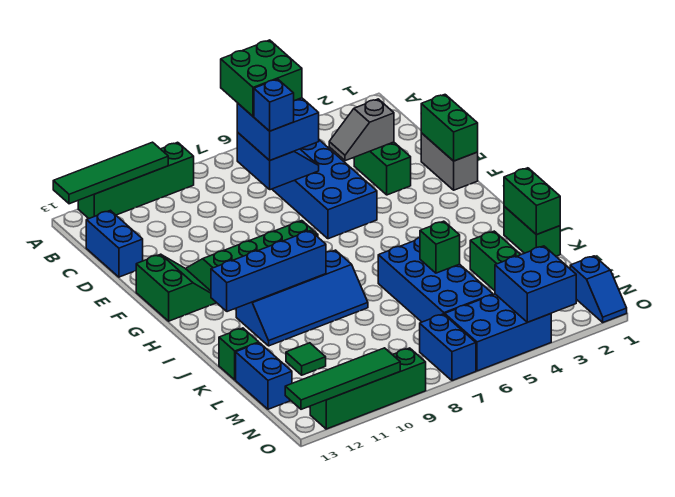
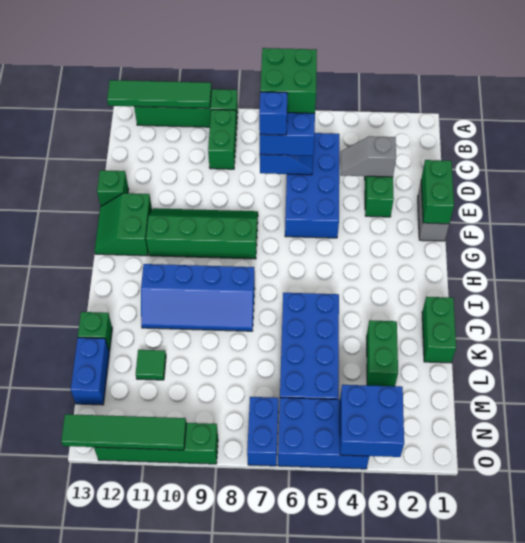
blue brick C13:D13 level 1 -> none
green slope F12:G13 level 1 top 13 -> green slope F12:G13 level 1 top 12
blue brick I9:I12 level 2 -> none
green brick J1:K1 level 2 -> green brick B9:C9 level 1
green brick K5 level 2 -> green brick E13 level 1
blue slope N1:O1 level 1 top N -> none

